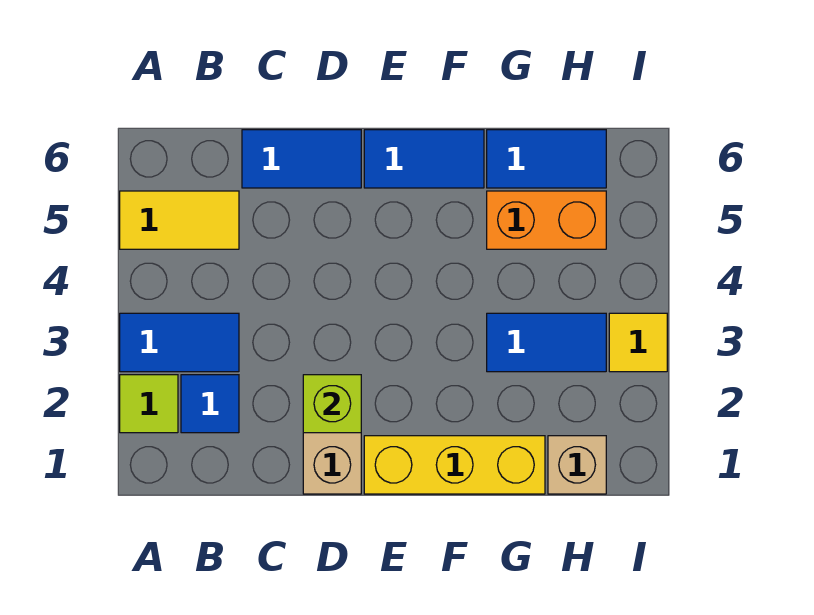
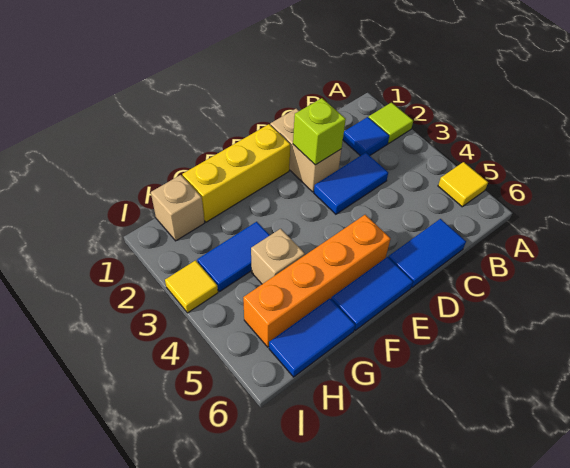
blue tile A3:B3 level 1 -> blue tile C3:D3 level 1
yellow tile A5:B5 level 1 -> yellow tile A5 level 1
none -> tan brick G4 level 1
orange brick G5:H5 level 1 -> orange brick E5:H5 level 1

